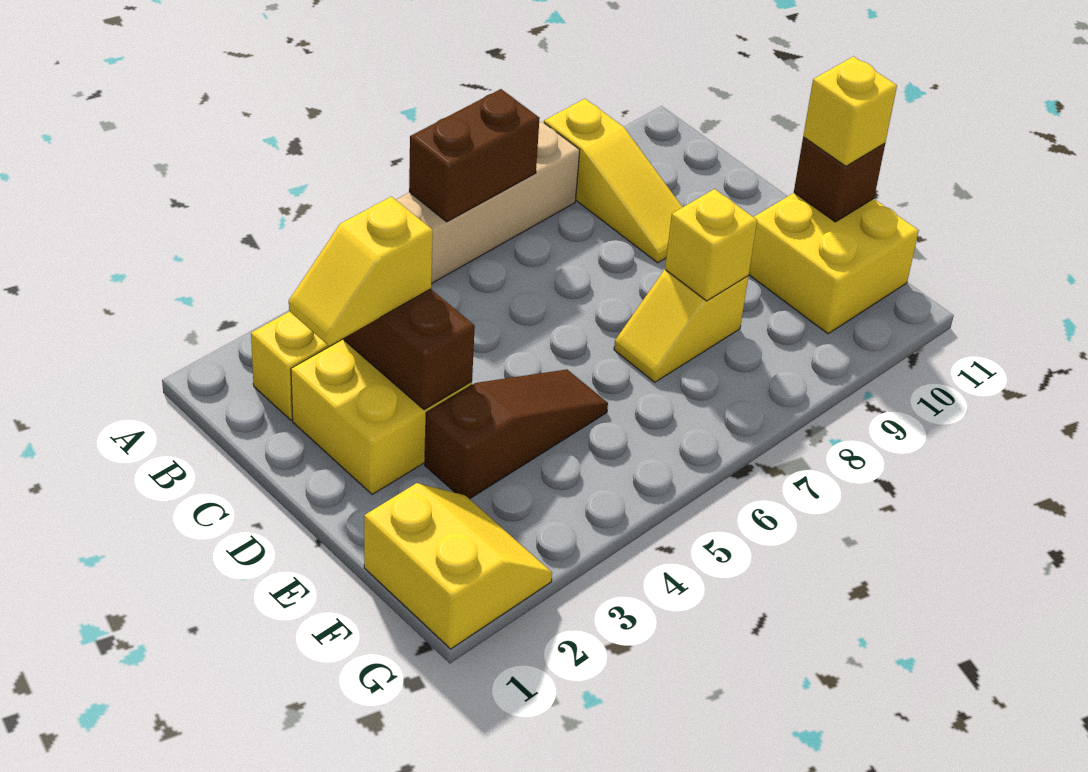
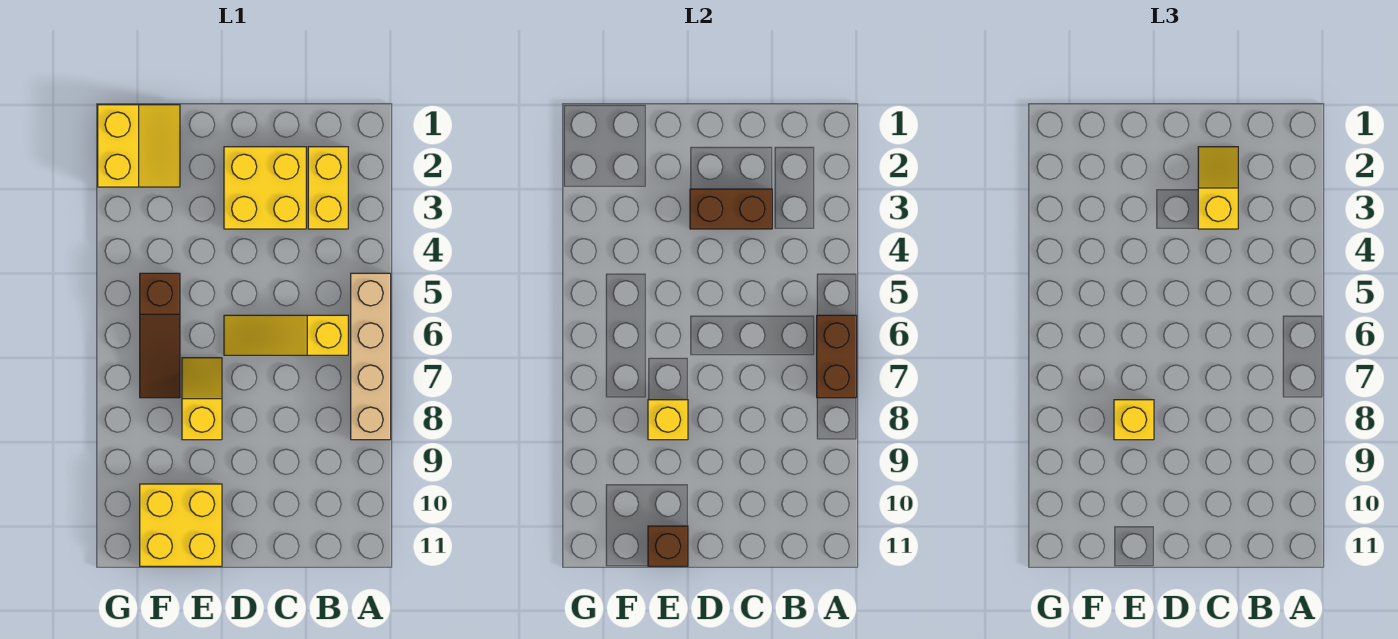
yellow slope A9:C9 level 1 top A -> yellow slope B6:D6 level 1 top B
brown slope E3:E5 level 1 top 3 -> brown slope F5:F7 level 1 top 5
yellow brick E11 level 3 -> yellow brick E8 level 3
yellow slope F1:G2 level 1 top 1 -> yellow slope F1:G2 level 1 top G

